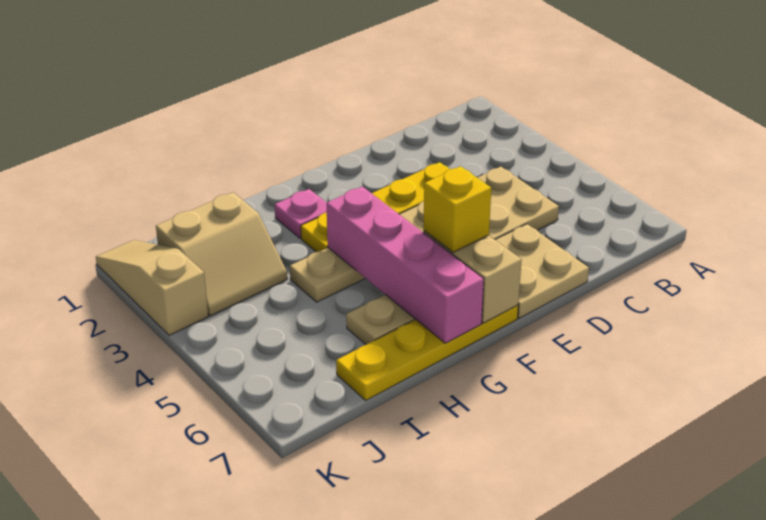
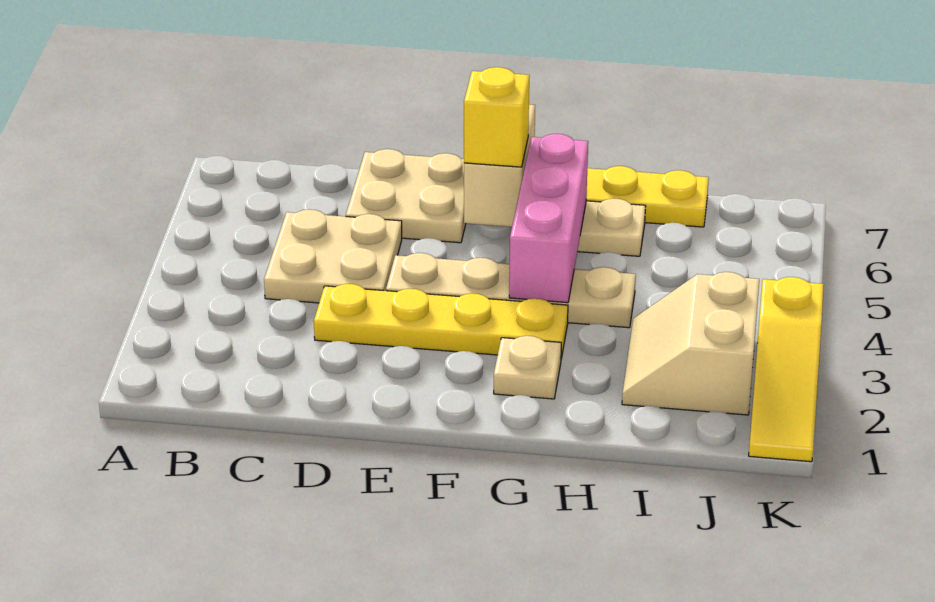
pink plate G2 level 1 -> tan plate G2 level 1
pink brick G4:G7 level 2 -> pink brick G4:G6 level 2
tan slope I2:J3 level 1 top 2 -> tan slope I2:J3 level 1 top J
tan slope K1:K3 level 1 top 3 -> yellow slope K1:K3 level 1 top 3

